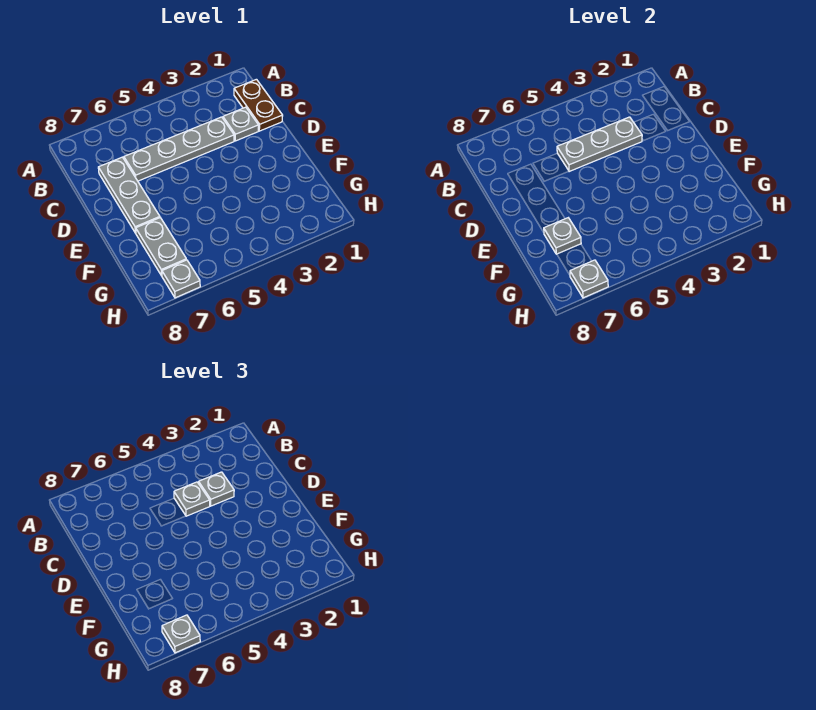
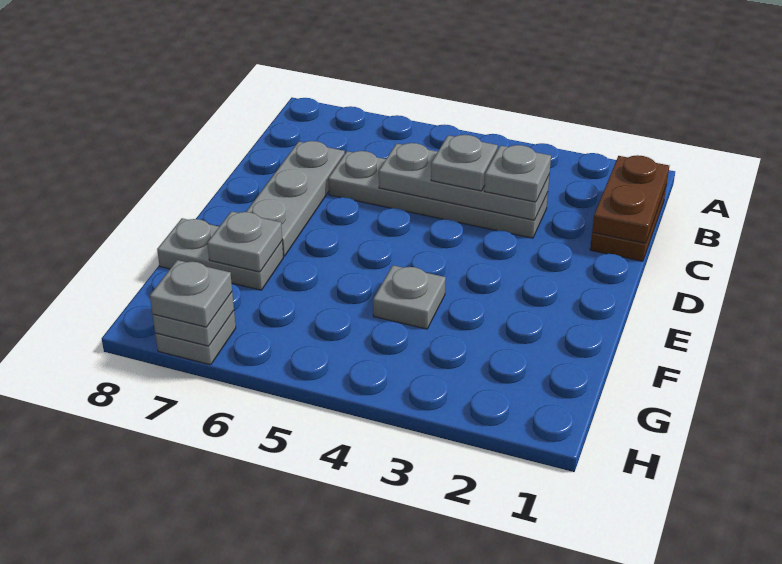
none -> brown plate B1:C1 level 2
grey plate C2 level 1 -> grey plate F4 level 1
grey plate F7:G7 level 1 -> grey plate F7:F8 level 1

